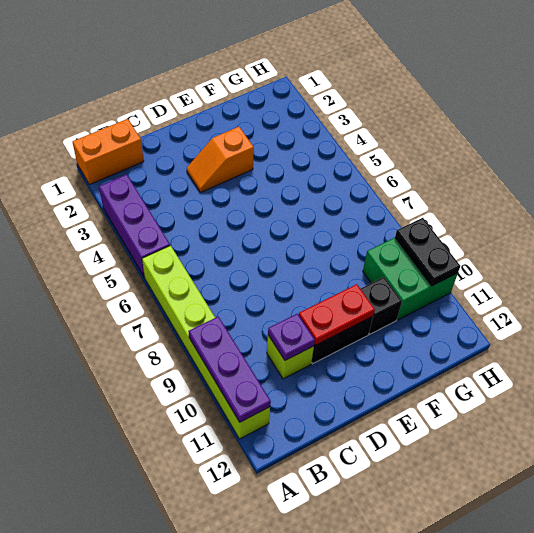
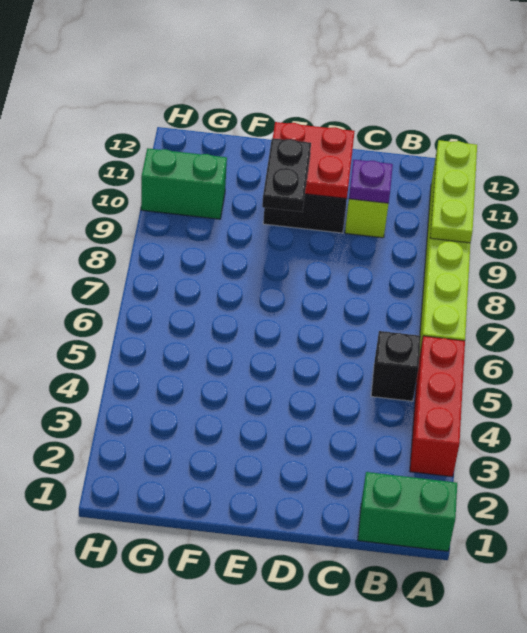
orange brick A1:B1 level 1 -> green brick A1:B1 level 1
purple brick A3:A5 level 1 -> red brick A3:A5 level 1
purple plate A9:A11 level 2 -> lime plate A9:A11 level 2
orange slope D3:E3 level 1 top E -> none
red plate D10:E10 level 2 -> red plate D10:E11 level 2
black brick F10 level 1 -> black brick B5 level 1
green brick G9:H10 level 1 -> green brick G10:H10 level 1
black plate H9:H10 level 2 -> black plate E9:E10 level 3

